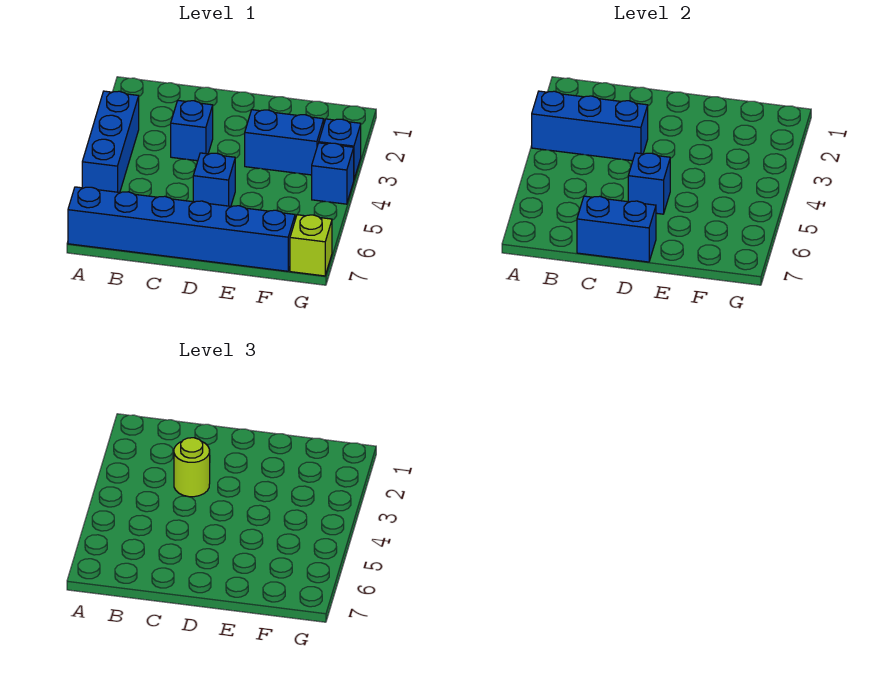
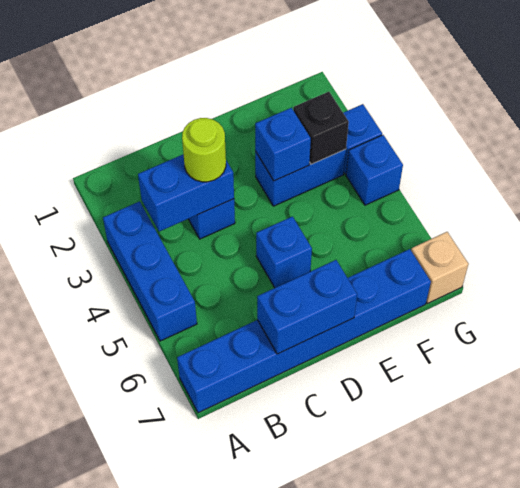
blue brick A3:C3 level 2 -> blue brick B3:C3 level 2
blue brick D5 level 2 -> blue brick E3 level 2
none -> black brick F3 level 2
lime brick G7 level 1 -> tan brick G7 level 1

